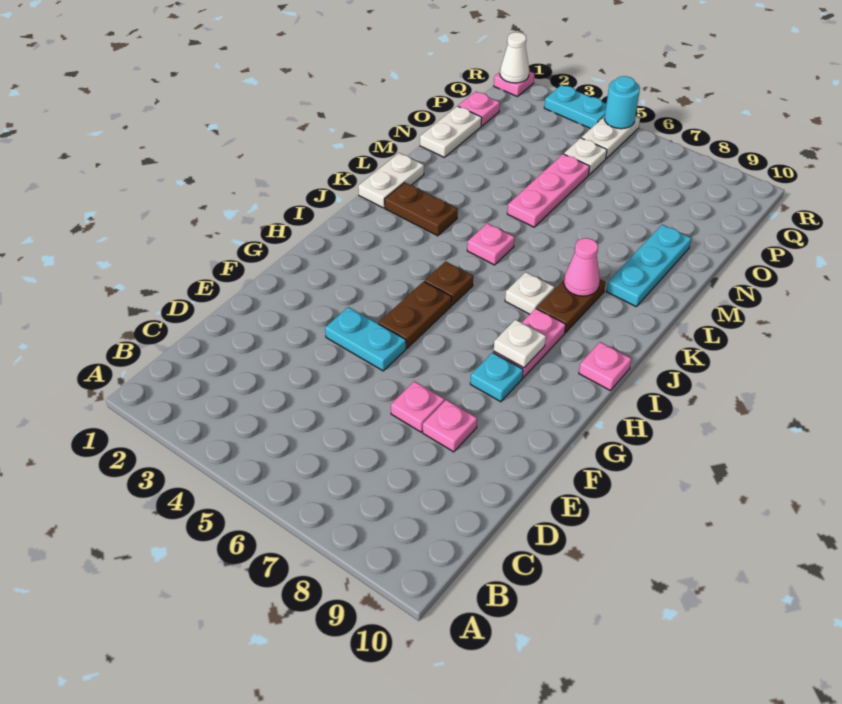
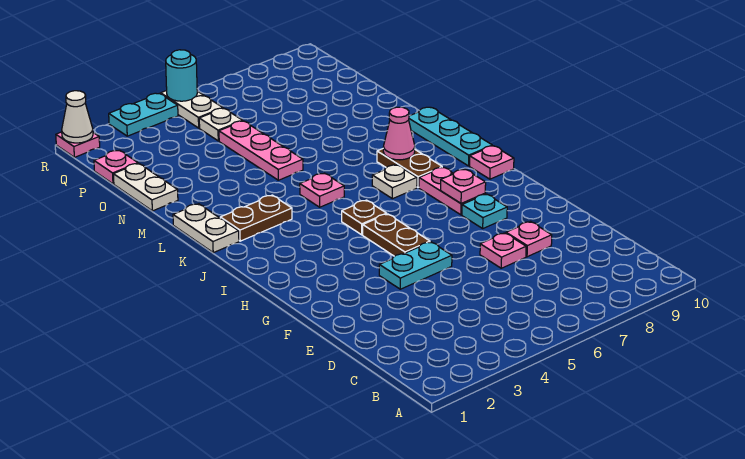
white plate H8 level 2 -> pink plate H8 level 2
cyan plate L9:N9 level 1 -> cyan plate J10:L10 level 1

